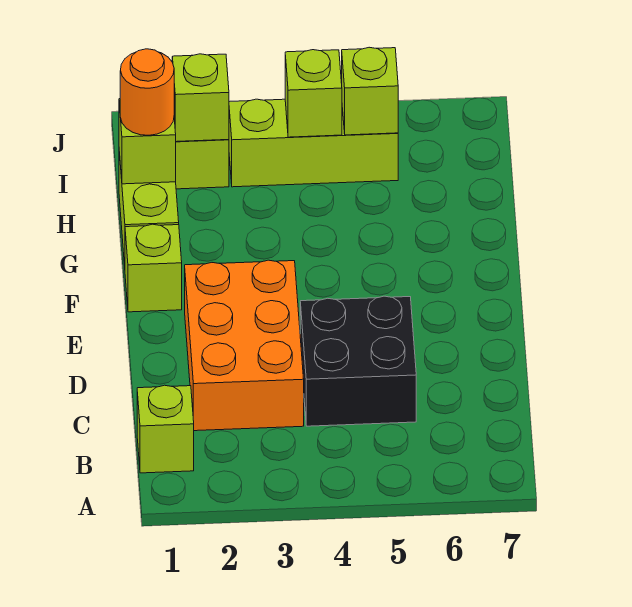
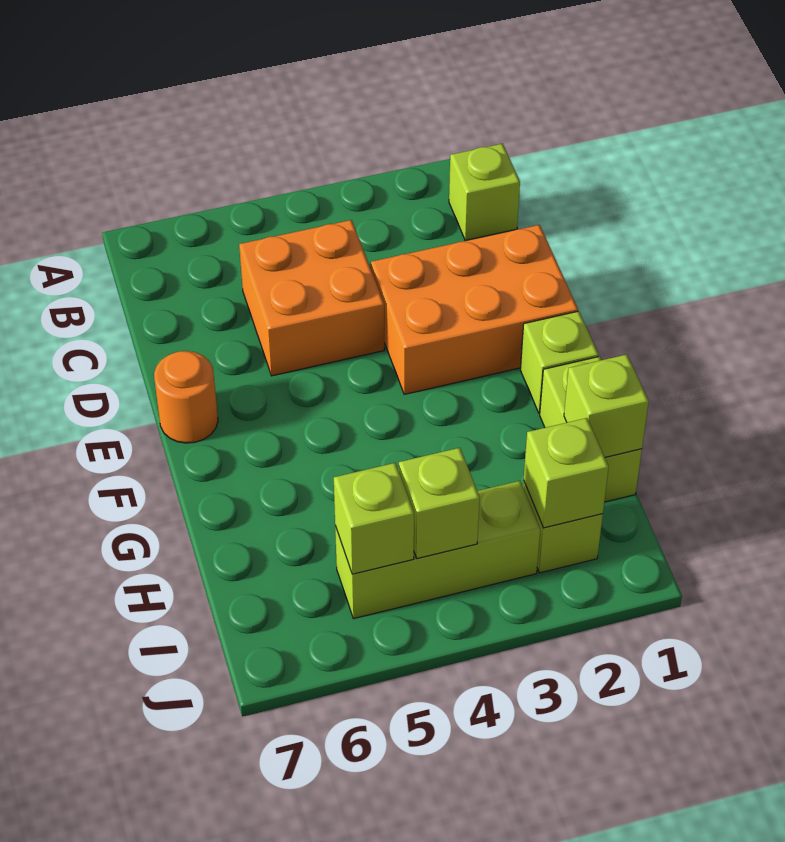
orange brick C2:E3 level 1 -> orange brick D1:E3 level 1
black brick C4:D5 level 1 -> orange brick C4:D5 level 1
orange round brick H1 level 3 -> orange round brick E7 level 1

